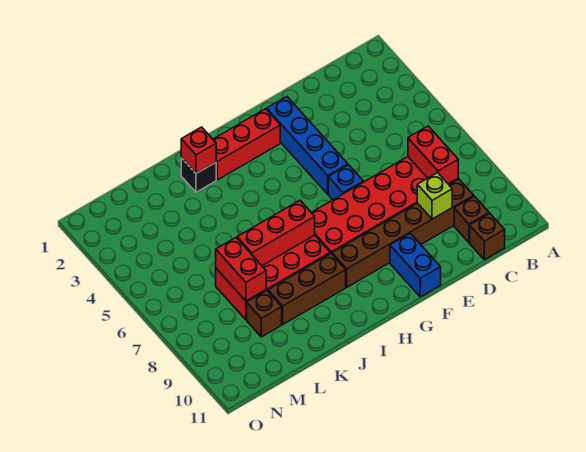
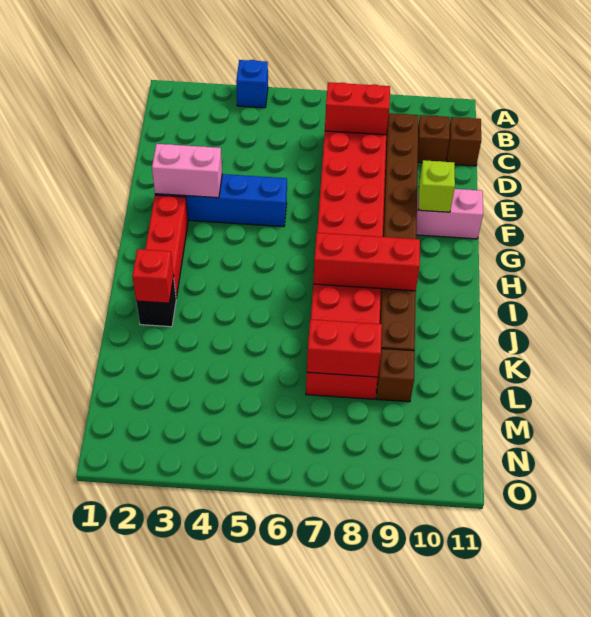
lime brick D9 level 2 -> lime brick F10 level 2
none -> pink brick F2:F3 level 2
blue brick F6 level 1 -> blue brick A4 level 1
blue brick F10:F11 level 1 -> pink brick F10:F11 level 1
red brick I7:K7 level 2 -> red brick I7:I9 level 2

